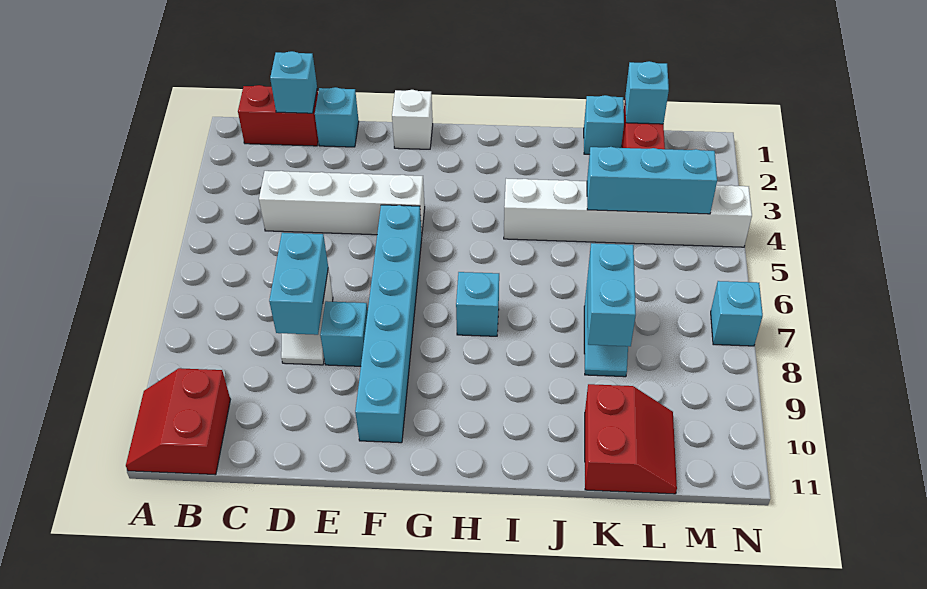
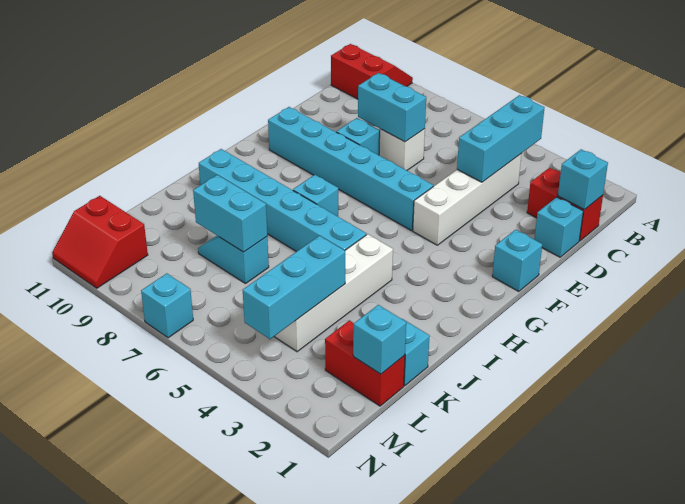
red brick B1:C1 level 1 -> red brick C1:C2 level 1
none -> cyan brick B4:D4 level 2
white brick F1 level 1 -> cyan brick F1 level 1
white brick I4:N4 level 1 -> white brick I4:L4 level 1
none -> cyan brick I5:I10 level 1
red slope K10:L11 level 1 top K -> red slope M10:N11 level 1 top M

